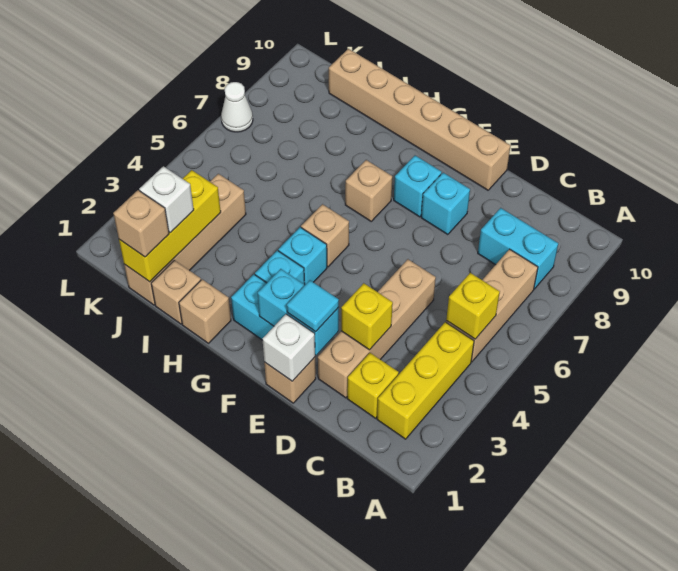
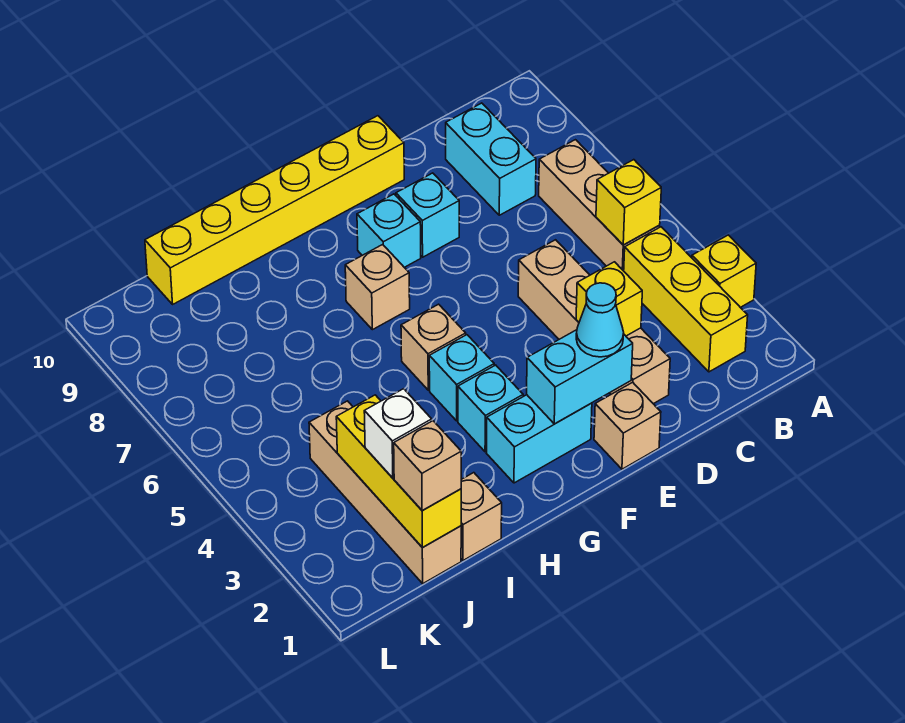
cyan brick B8:C8 level 1 -> cyan brick C8:C9 level 1
yellow brick C2 level 1 -> yellow brick A3 level 1
white brick E1 level 2 -> none
cyan tile E2 level 3 -> cyan cone E2 level 3
tan brick E10:J10 level 1 -> yellow brick E10:J10 level 1
tan brick H1 level 1 -> none
white cone L7 level 1 -> none

